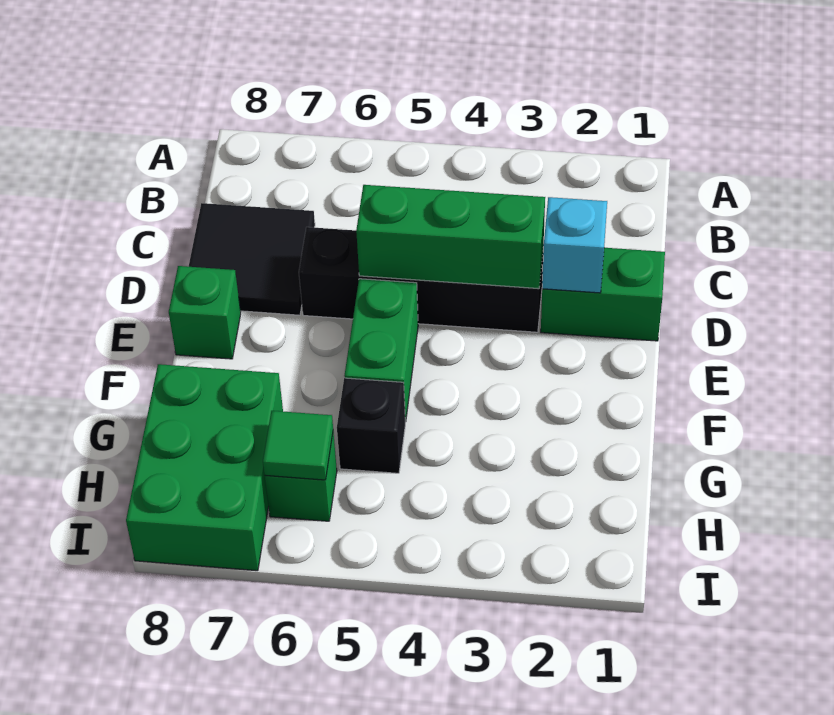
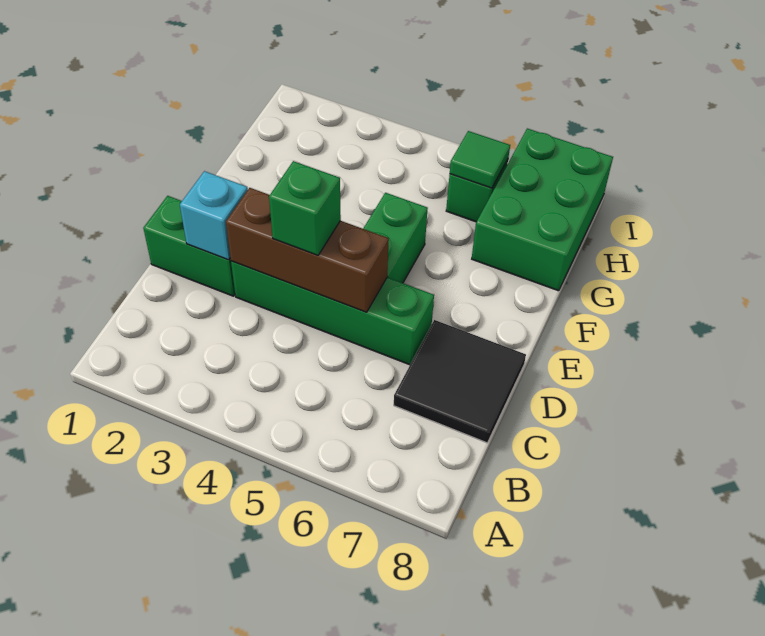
black brick D3:D6 level 1 -> green brick D3:D6 level 1
green brick D3:D5 level 2 -> brown brick D3:D5 level 2
green brick E8 level 1 -> green brick D4 level 3
black brick G5 level 1 -> none

